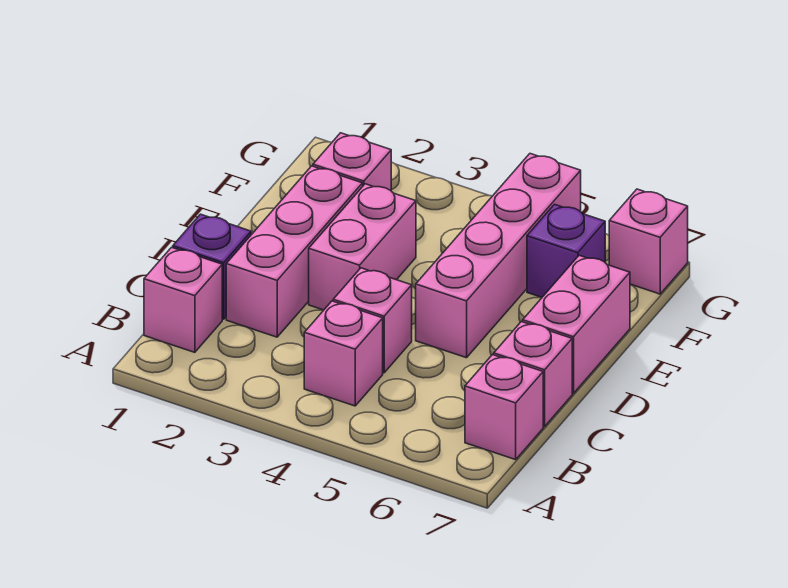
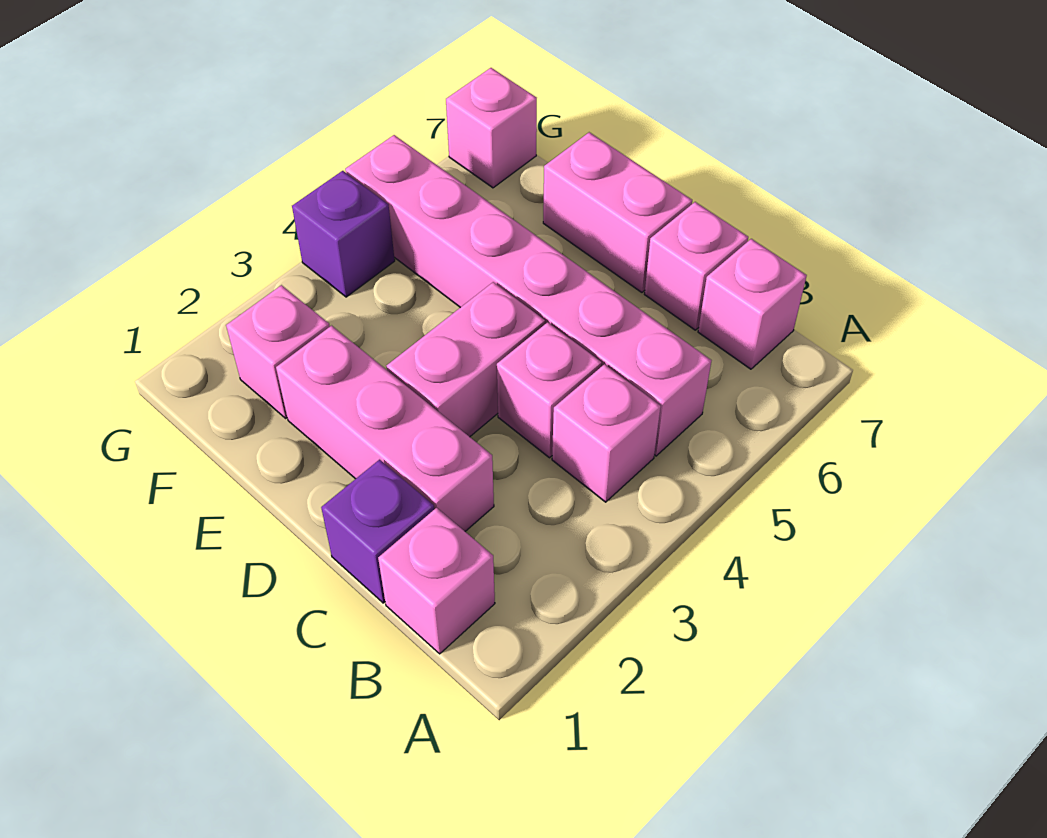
pink brick D3:E3 level 1 -> pink brick D3:D4 level 1
pink brick D5:G5 level 1 -> pink brick B5:G5 level 1
purple brick F6 level 1 -> purple brick G4 level 1

